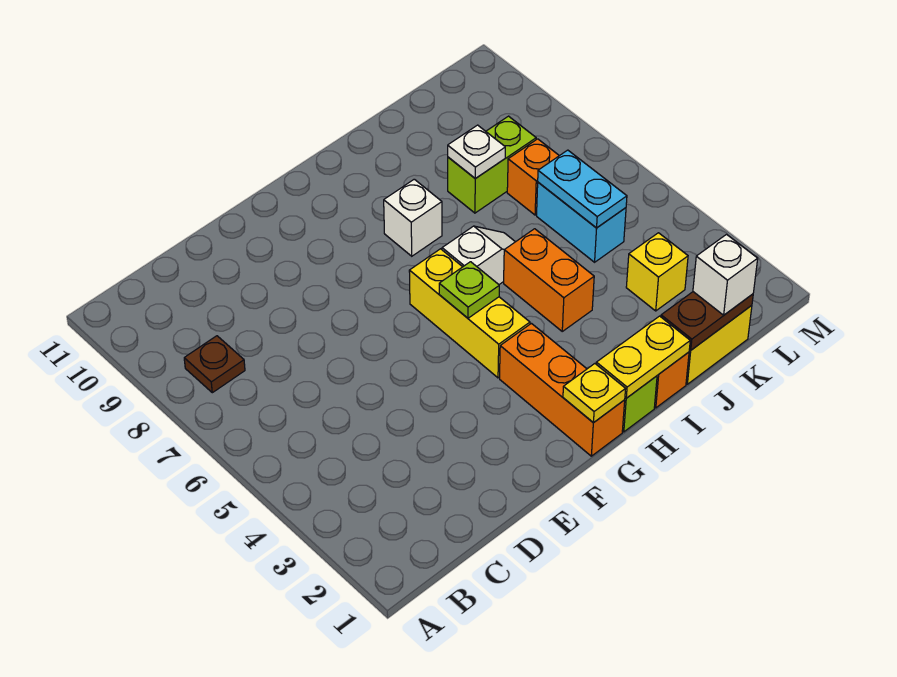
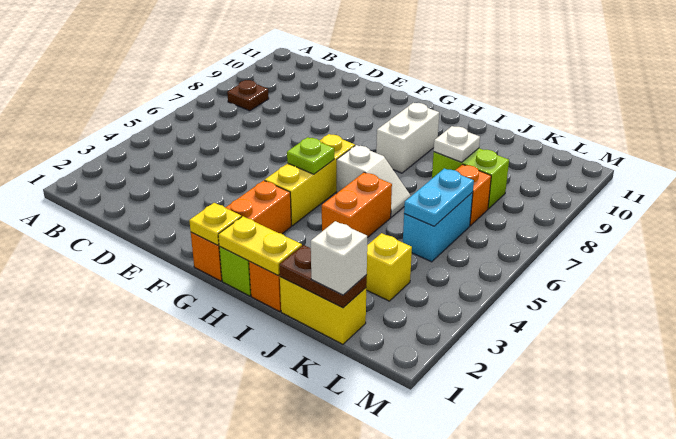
white brick H8 level 1 -> white brick H8:H9 level 1

